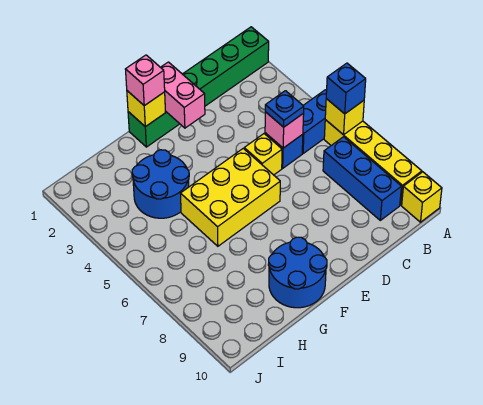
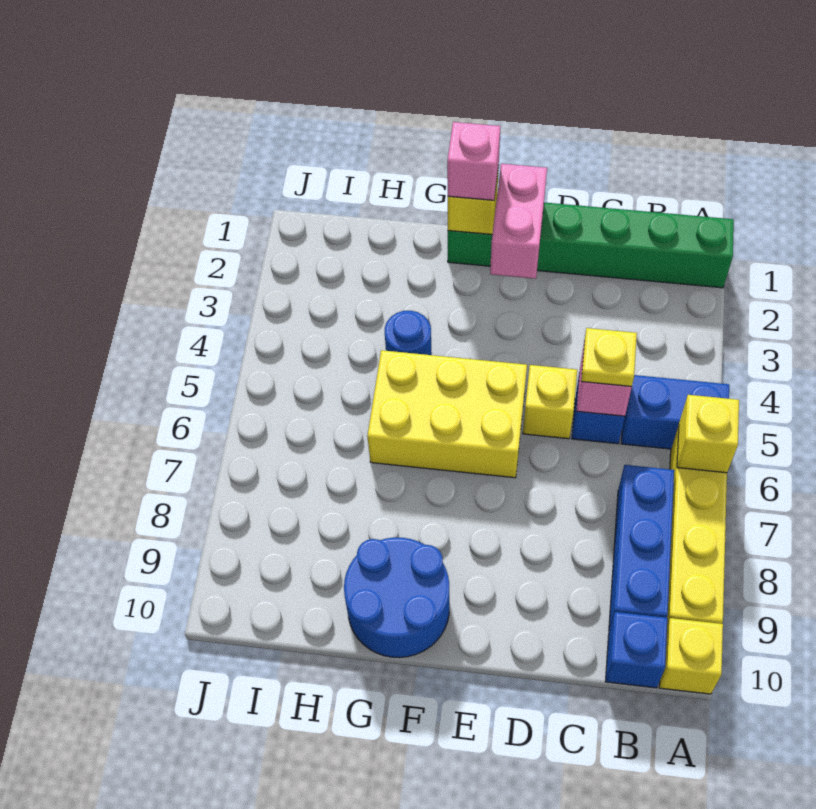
blue brick A6 level 3 -> blue brick B10 level 1
blue plate C5 level 3 -> yellow plate C5 level 3
blue round brick G3:H4 level 1 -> blue round brick G4 level 1

